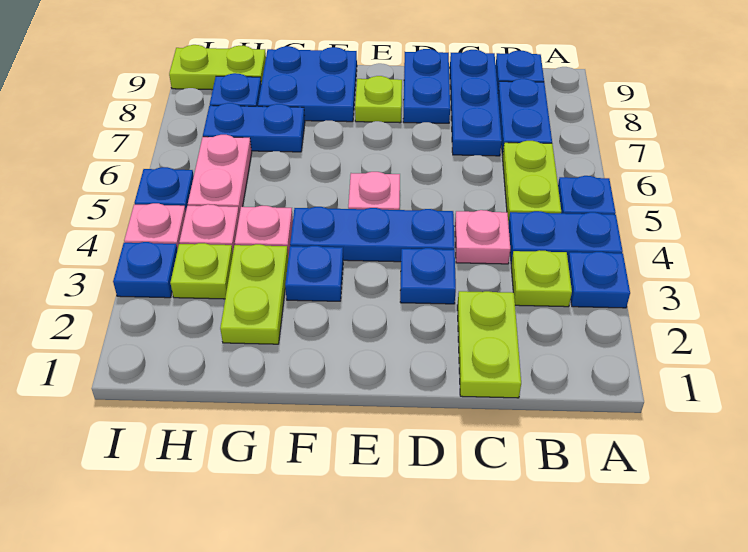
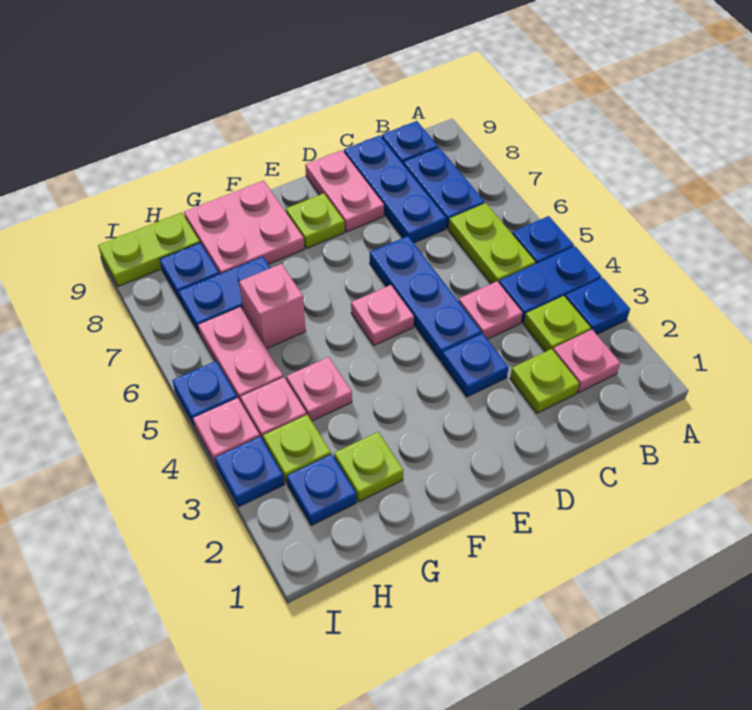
none -> pink plate B2 level 1
lime plate C1:C2 level 1 -> lime plate C2 level 1
blue plate D4:F4 level 1 -> blue plate D4:D6 level 1
blue plate D8:D9 level 1 -> pink plate D8:D9 level 1
blue plate F3 level 1 -> blue plate H2 level 1
blue plate F8:G9 level 1 -> pink plate F8:G9 level 1
lime plate G2:G3 level 1 -> lime plate G2 level 1
none -> pink brick G6 level 1

